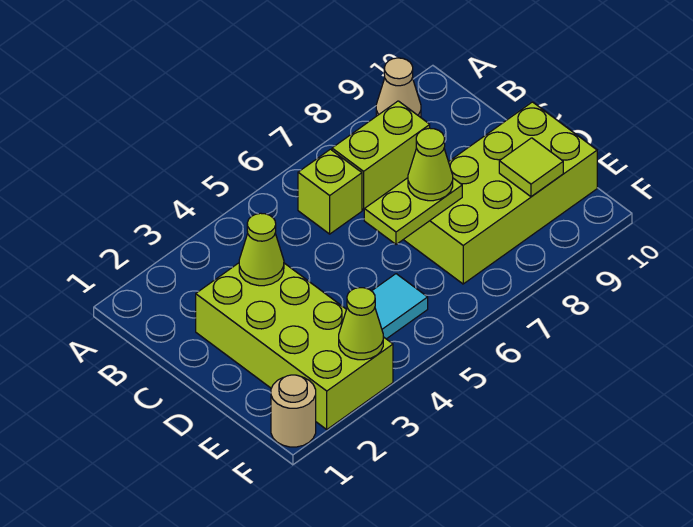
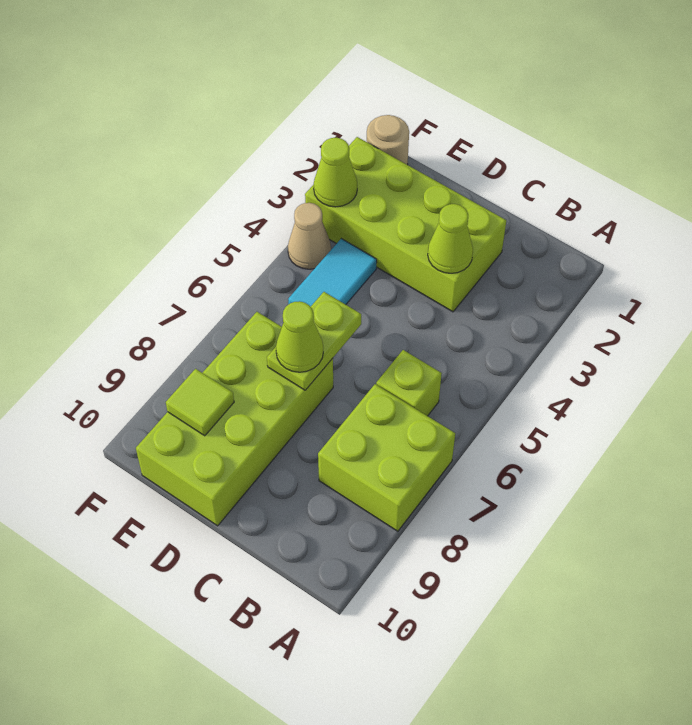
tan cone A9 level 1 -> tan cone F4 level 1
lime brick B7:B8 level 1 -> lime brick A7:B8 level 1

